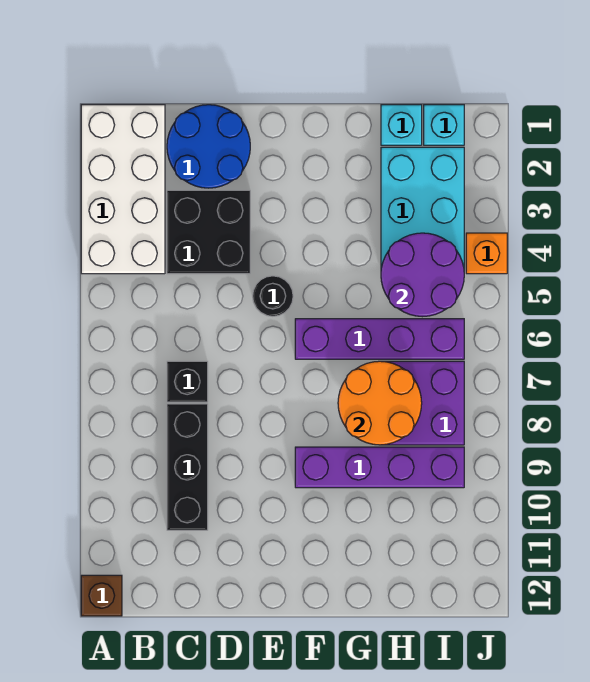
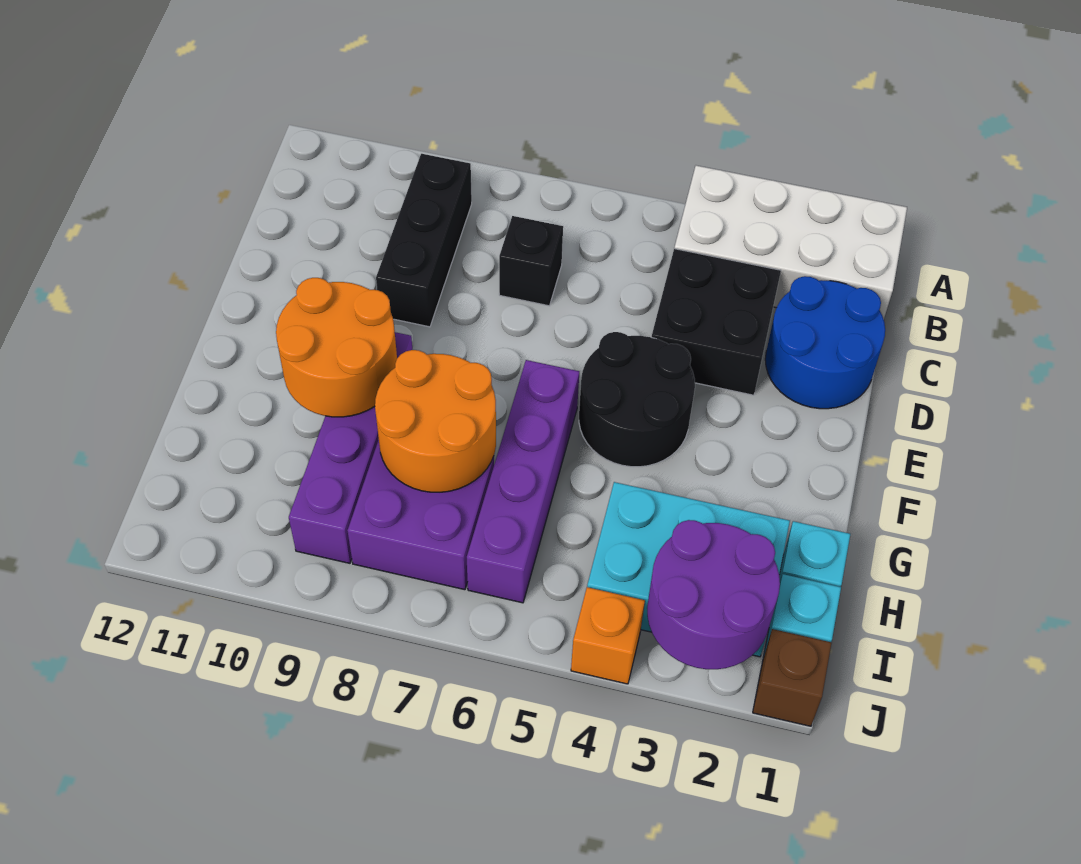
brown brick A12 level 1 -> brown brick J1 level 1
black brick C8:C10 level 1 -> black brick B9:D9 level 1
black round brick E5 level 1 -> black round brick E4:F5 level 1
none -> orange round brick F9:G10 level 2
purple round brick H4:I5 level 2 -> purple round brick I2:J3 level 2

